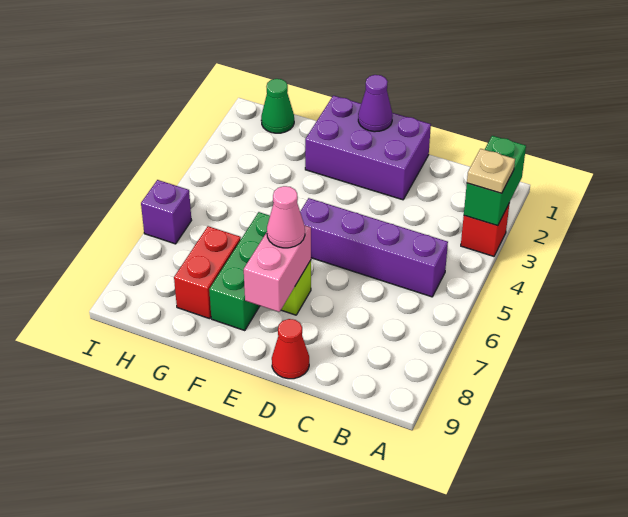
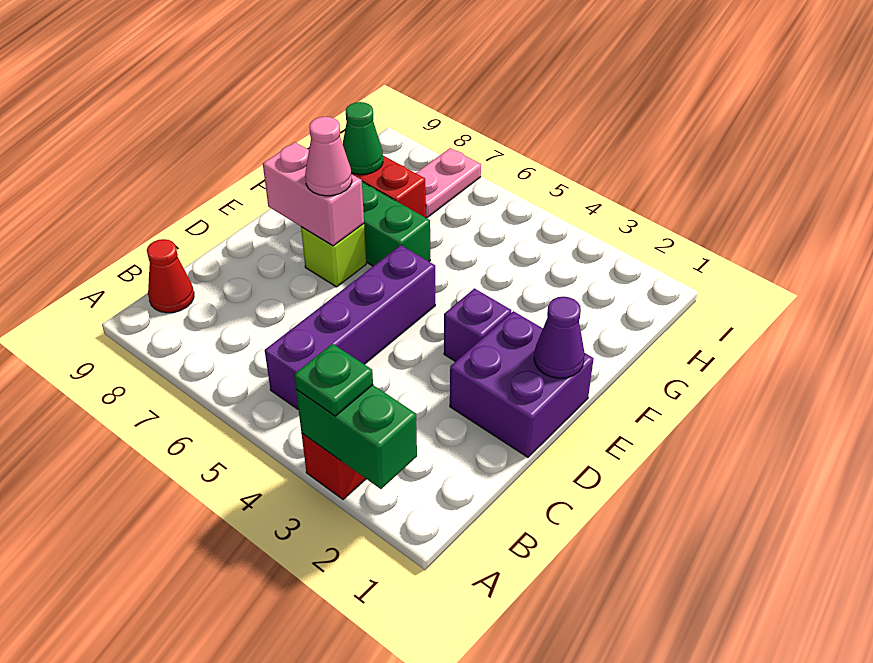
tan plate A3 level 3 -> green plate A3 level 3
purple brick D1:F2 level 1 -> purple brick D1:E2 level 1
red cone D9 level 1 -> red cone B9 level 1
green cone H1 level 1 -> green cone G8 level 2
none -> pink plate H7:I7 level 1
purple brick I6 level 1 -> purple brick E3 level 1

